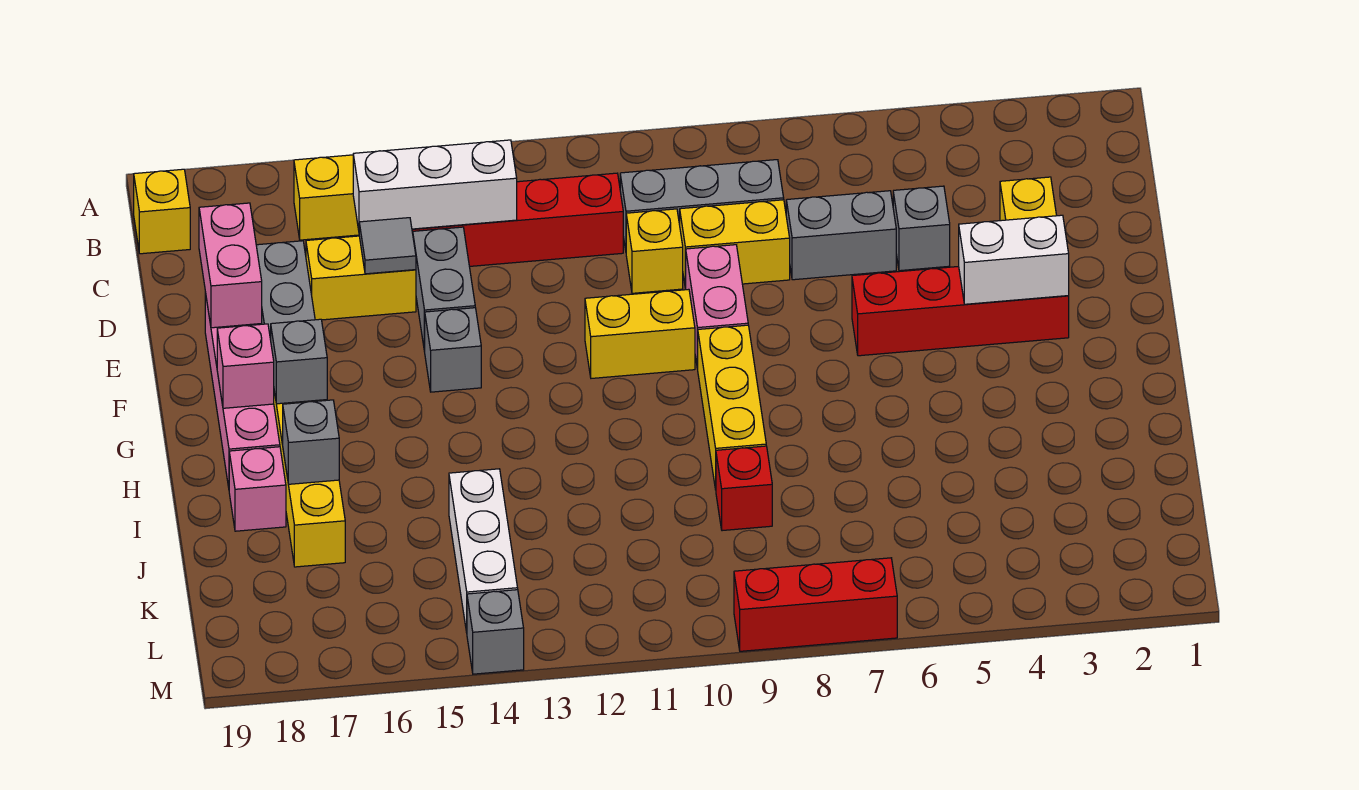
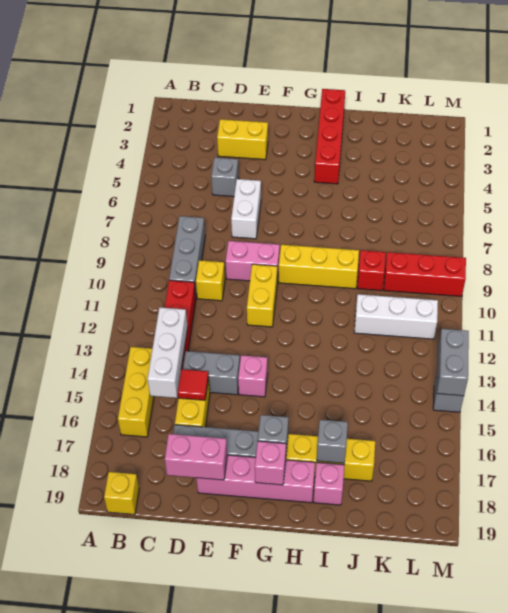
grey brick D6:D7 level 1 -> grey brick M13:M14 level 2
yellow brick D8:D9 level 1 -> none
grey tile D15 level 2 -> red tile D15 level 2
red brick F3:F6 level 1 -> red brick H1:H4 level 1
white brick F3:F4 level 2 -> white brick E6:E7 level 1
grey brick F14 level 1 -> pink brick F14 level 1
white brick J14:L14 level 1 -> white brick J11:L11 level 1
red brick M7:M9 level 1 -> red brick K9:M9 level 1

